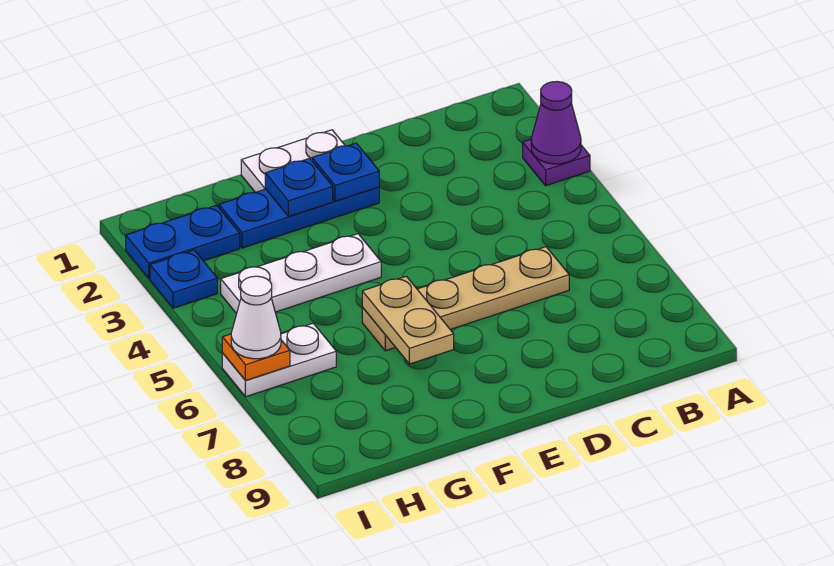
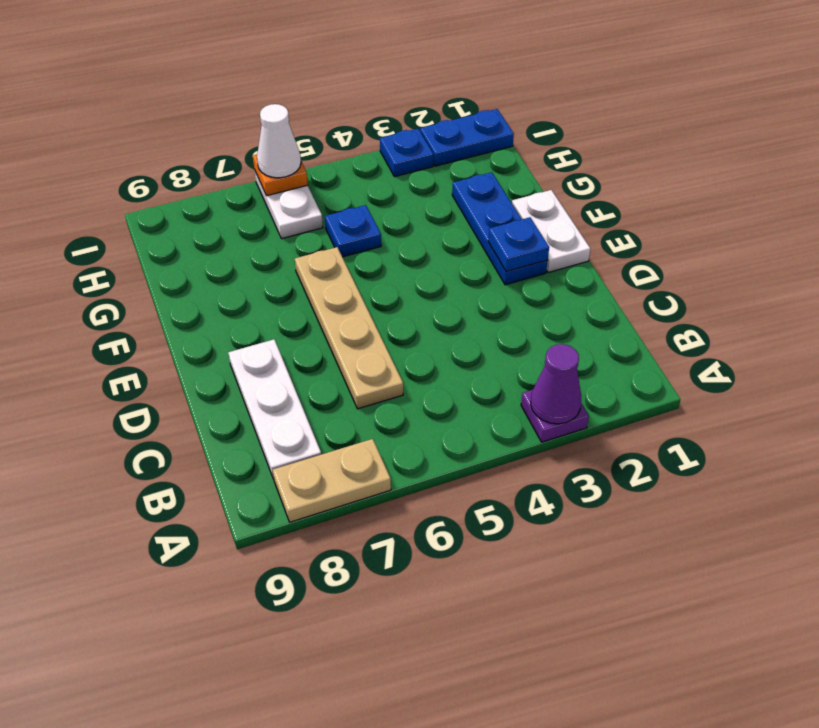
blue plate F2 level 2 -> blue plate G5 level 1
white plate F4:H4 level 1 -> white plate B8:D8 level 1
tan plate F6:F7 level 2 -> tan plate A7:A8 level 1
blue plate H2:I2 level 1 -> blue plate I1:I2 level 1

